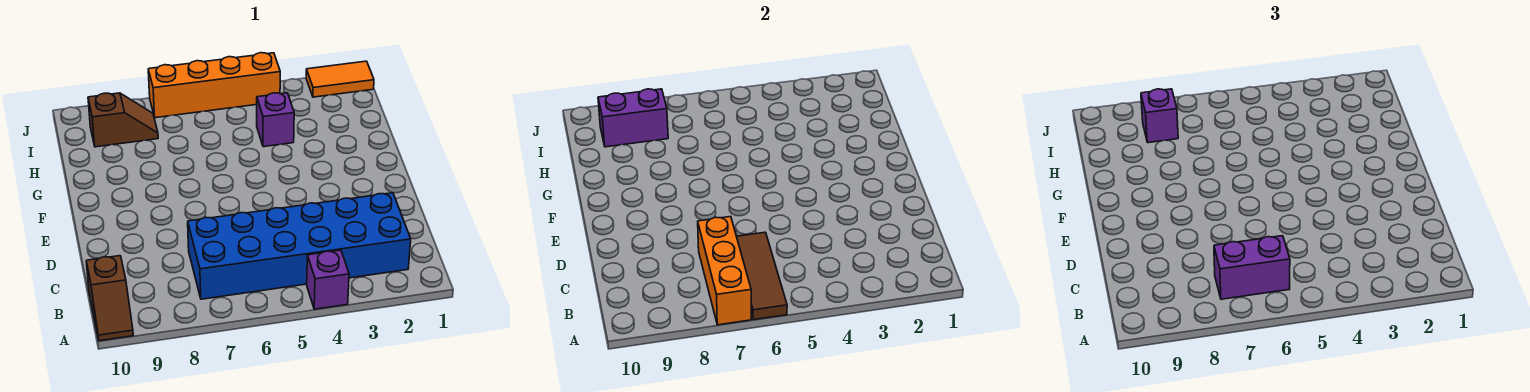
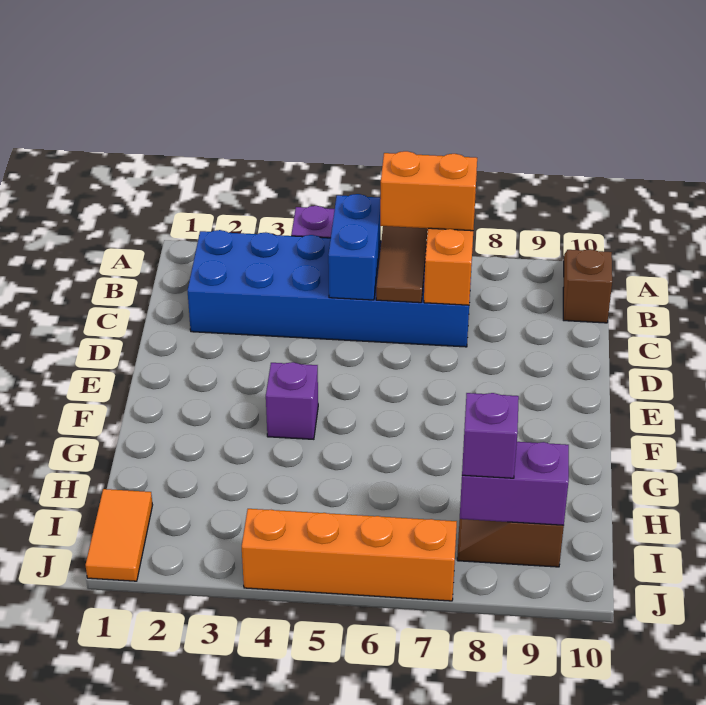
none -> blue brick B5:C5 level 2
purple brick B6:B7 level 3 -> orange brick B6:B7 level 3
purple brick H4 level 1 -> purple brick F4 level 1
orange tile J1:J2 level 1 -> orange tile I1:J1 level 1

